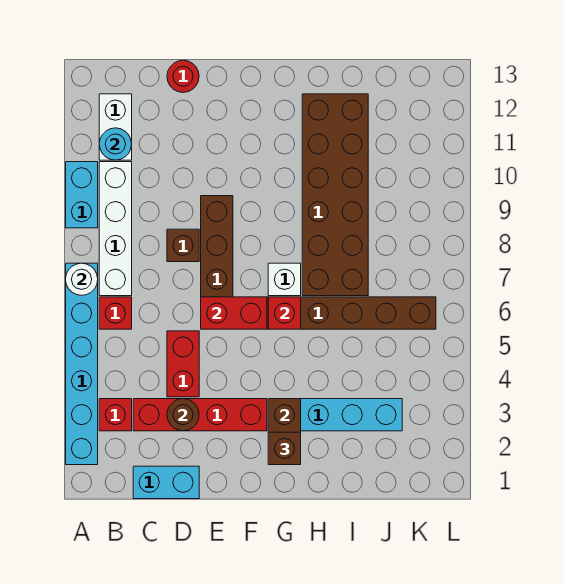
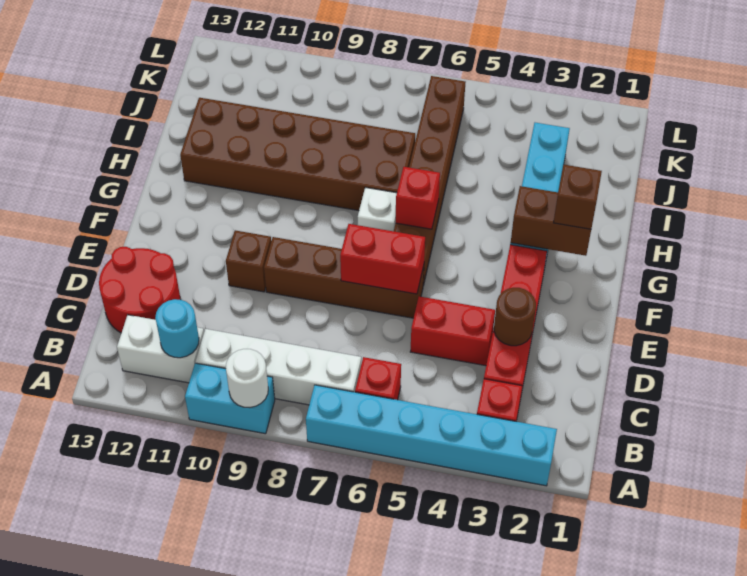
white round brick A7 level 2 -> white round brick A9 level 2
cyan brick C1:D1 level 1 -> none
brown brick D8 level 1 -> brown brick E10 level 1
red round brick D13 level 1 -> red round brick C12:D13 level 1
red brick E6:F6 level 2 -> red brick E6:E7 level 2

